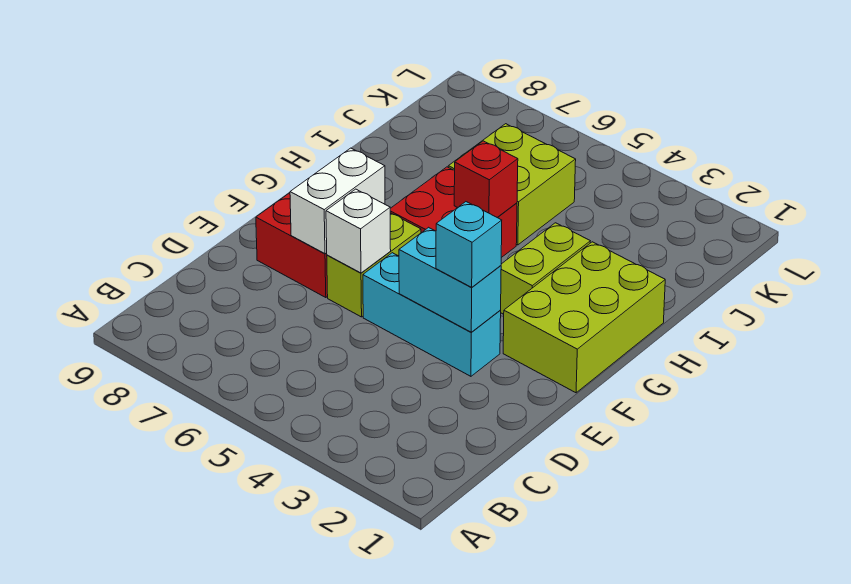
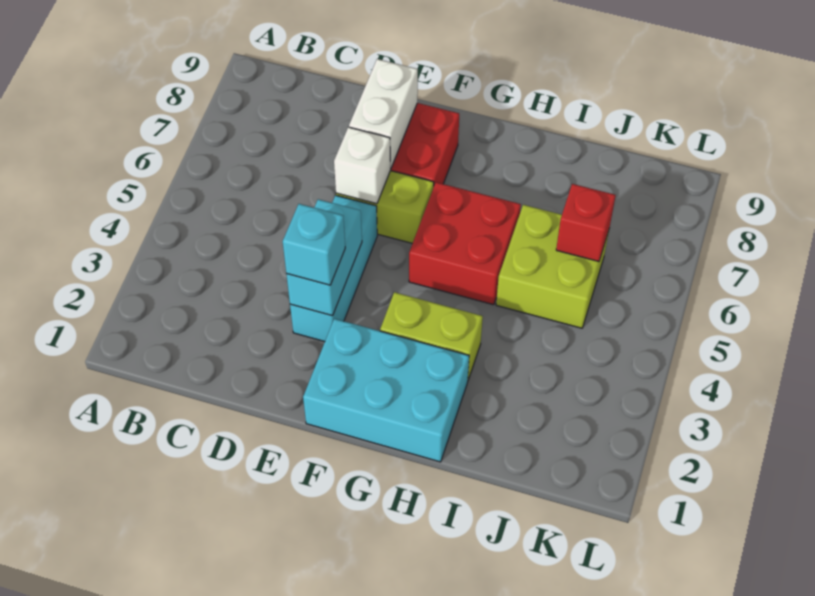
white brick E7:F7 level 2 -> white brick E7:E8 level 2
lime brick F1:H2 level 1 -> cyan brick F1:H2 level 1
red brick H5 level 2 -> red brick J6 level 2

